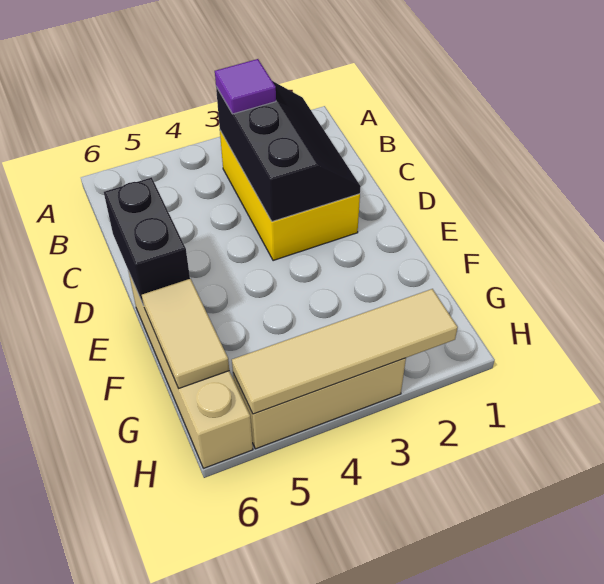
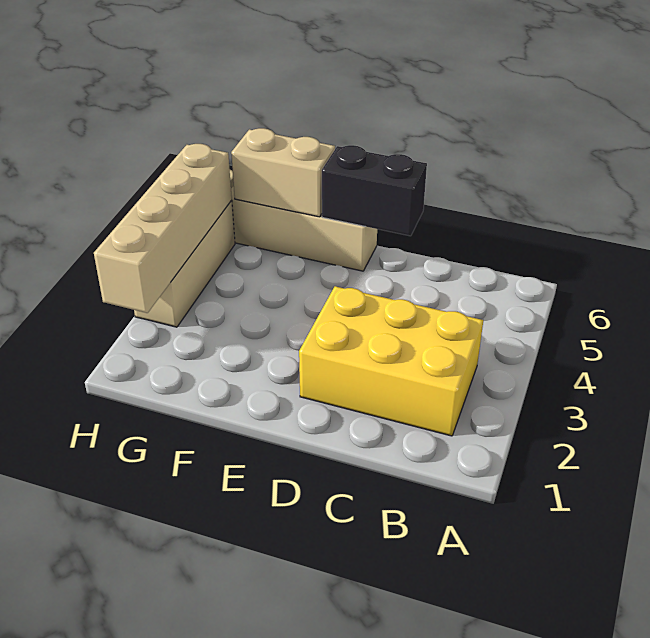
black slope B2:D3 level 2 top 3 -> none
purple tile B3 level 3 -> none
tan tile F6:G6 level 2 -> tan brick F6:G6 level 2
tan tile H2:H5 level 2 -> tan brick H2:H5 level 2

